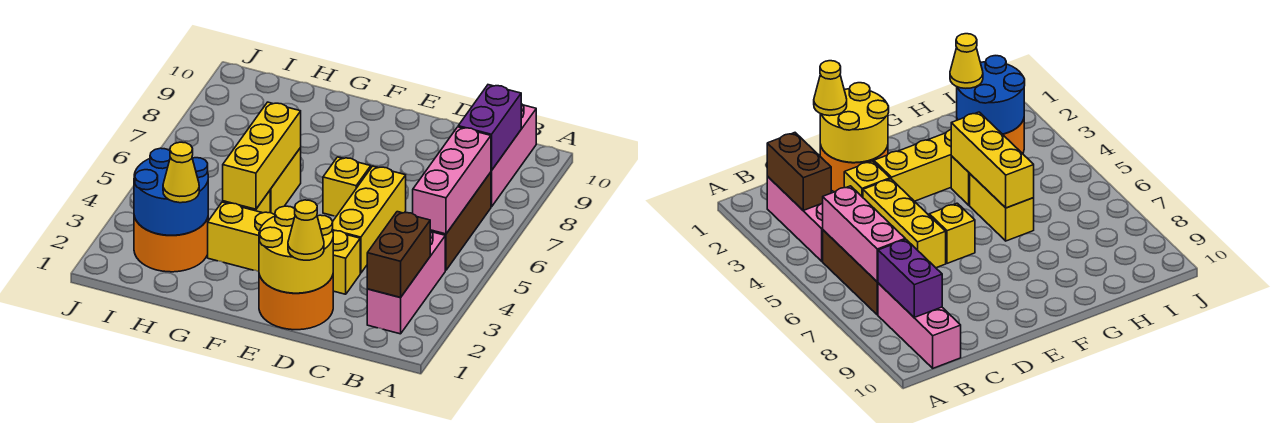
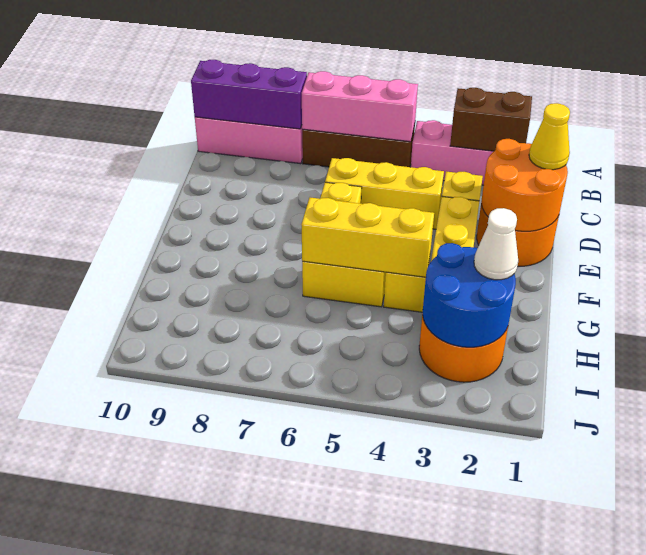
purple brick B8:B9 level 2 -> purple brick B8:B10 level 2
yellow round brick D1:E2 level 2 -> orange round brick D1:E2 level 2
yellow cone H2 level 3 -> white cone H2 level 3

